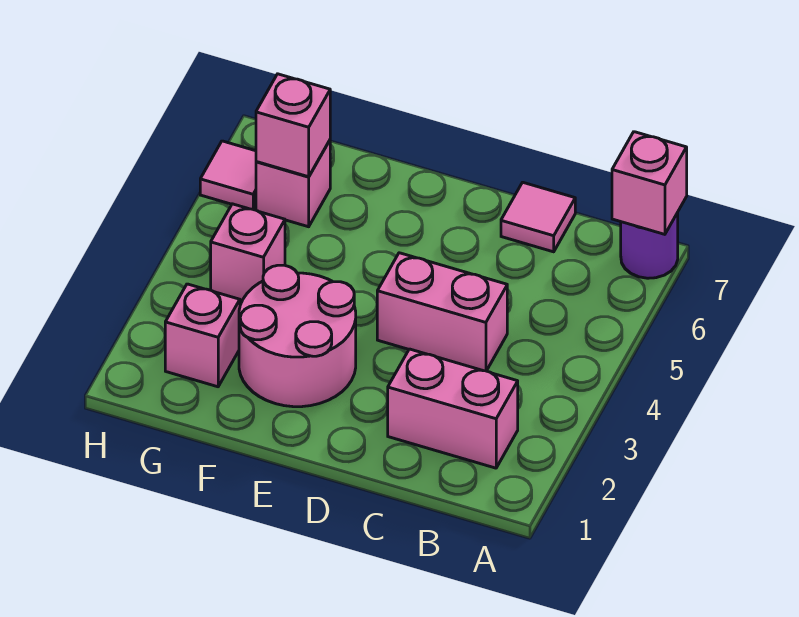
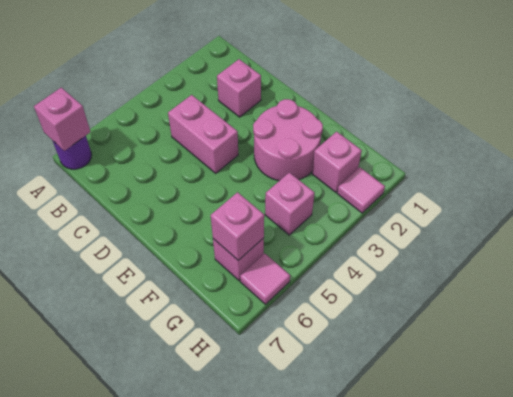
pink brick B2:C2 level 1 -> pink brick C2 level 1
pink tile C7 level 1 -> pink tile H2 level 1

